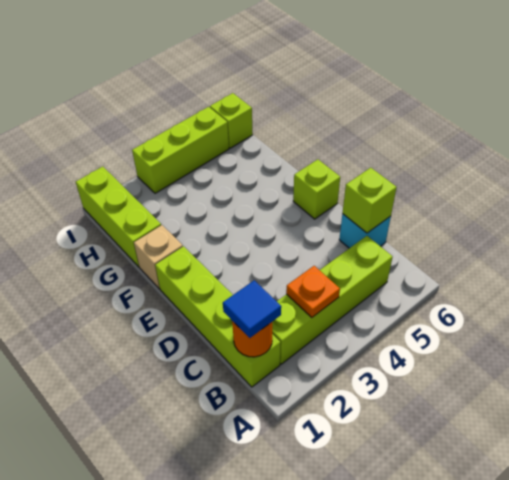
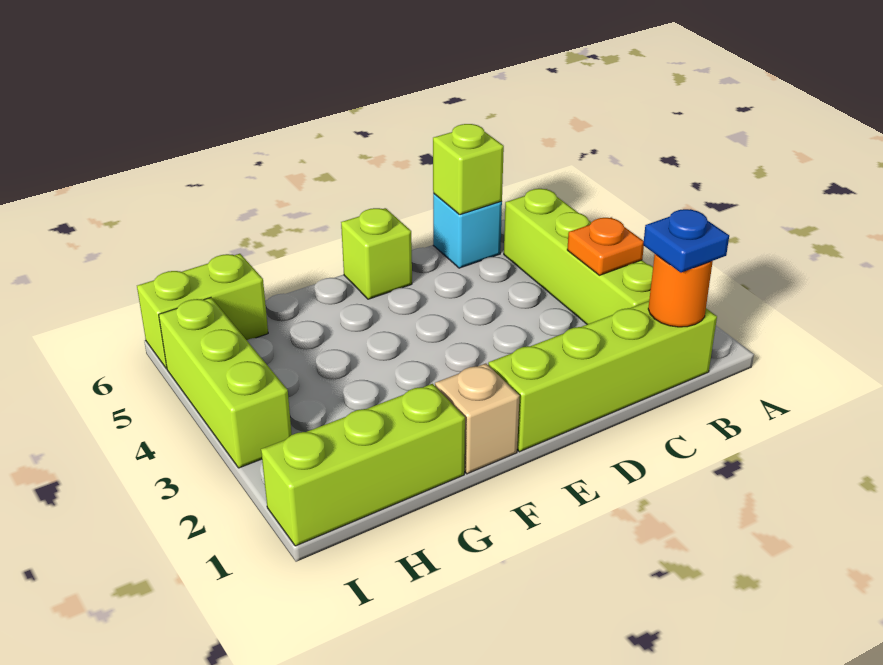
blue tile B1 level 3 -> blue plate B1 level 3
lime brick I6 level 1 -> lime brick H6:I6 level 1

